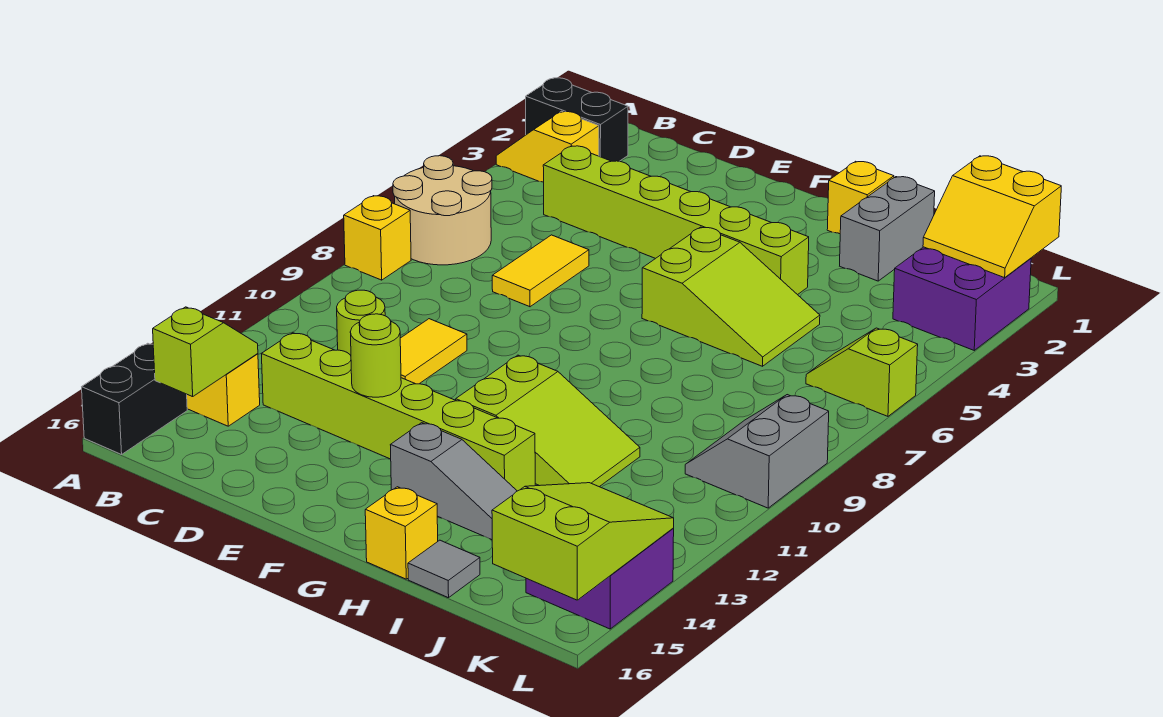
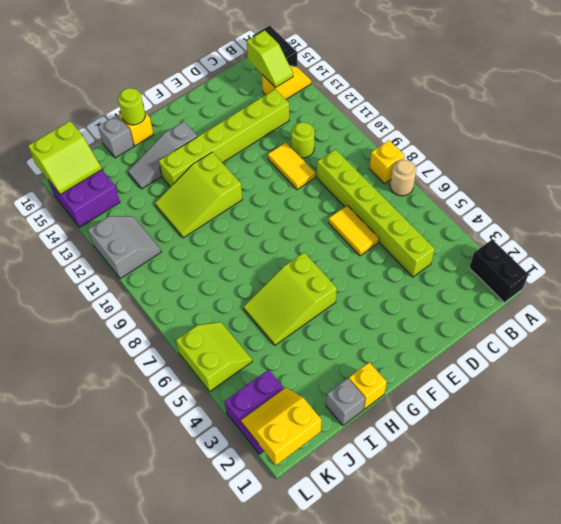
black brick A2:B2 level 1 -> black brick A1:A2 level 1
yellow slope A3:B3 level 1 top B -> none
tan round brick A6:B7 level 1 -> tan round brick A7 level 1
lime brick C4:H4 level 1 -> lime brick C4:C9 level 1
lime round brick E13 level 2 -> lime round brick H16 level 2
grey brick I1:I2 level 1 -> grey brick I1 level 1
grey tile I16 level 1 -> grey brick I16 level 1
lime slope K6:L6 level 1 top L -> lime slope K5:L6 level 1 top L
grey slope K9:L10 level 1 top L -> grey slope K11:L12 level 1 top L
lime slope K14:L16 level 2 top 16 -> lime slope K15:L16 level 2 top 16

